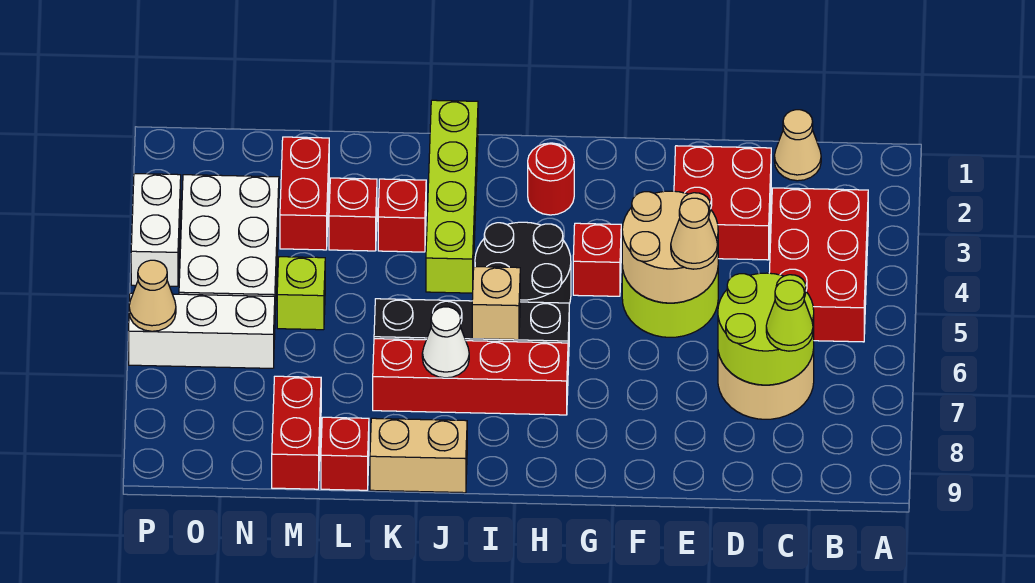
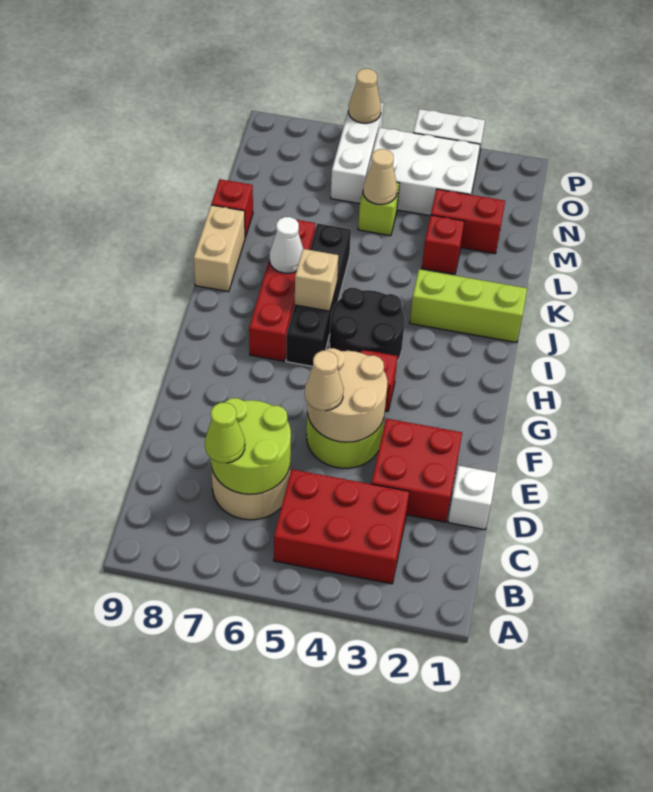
tan cone C1 level 1 -> tan cone M5 level 2
none -> white brick D1 level 1
red round brick H2 level 1 -> none
lime brick J1:J4 level 1 -> lime brick J1:J3 level 1
red brick K3 level 1 -> none
red brick M8:M9 level 1 -> none

